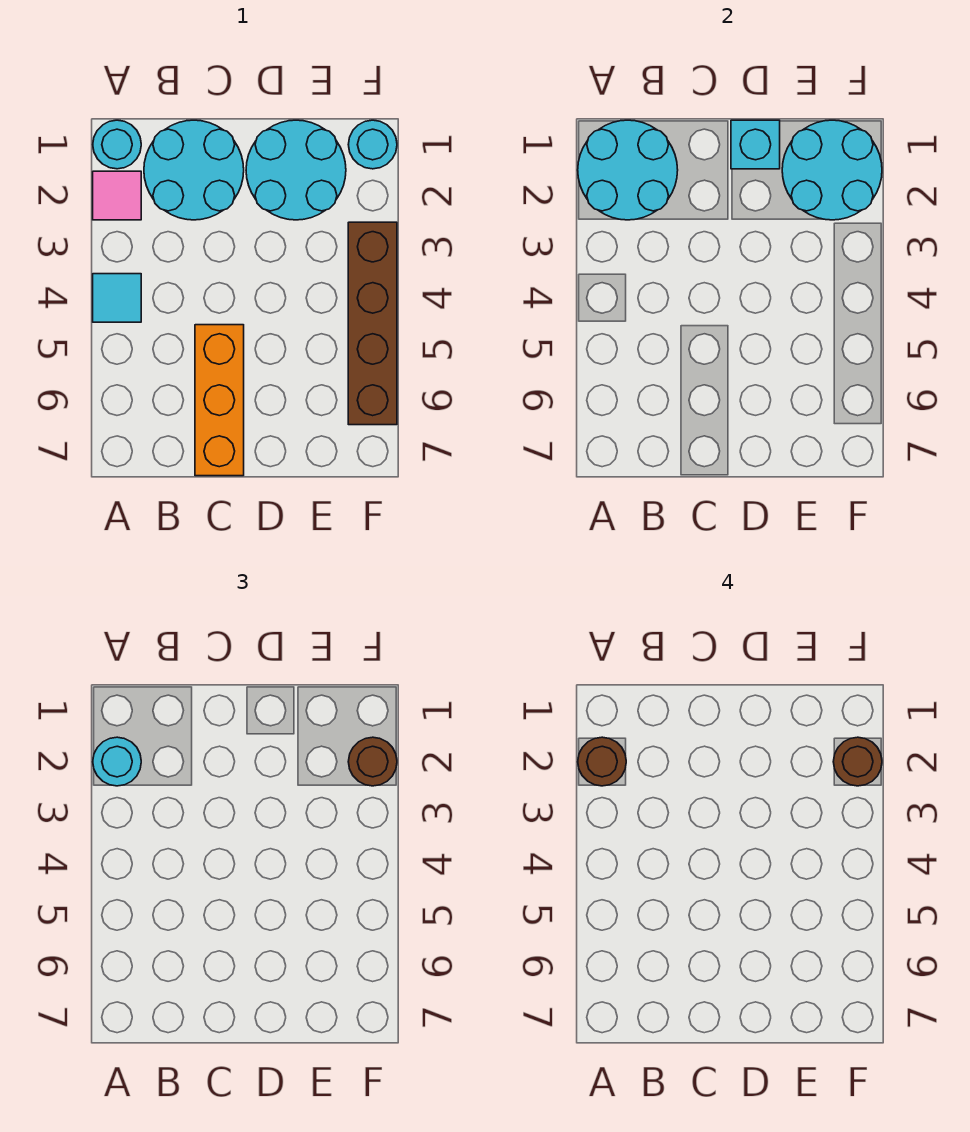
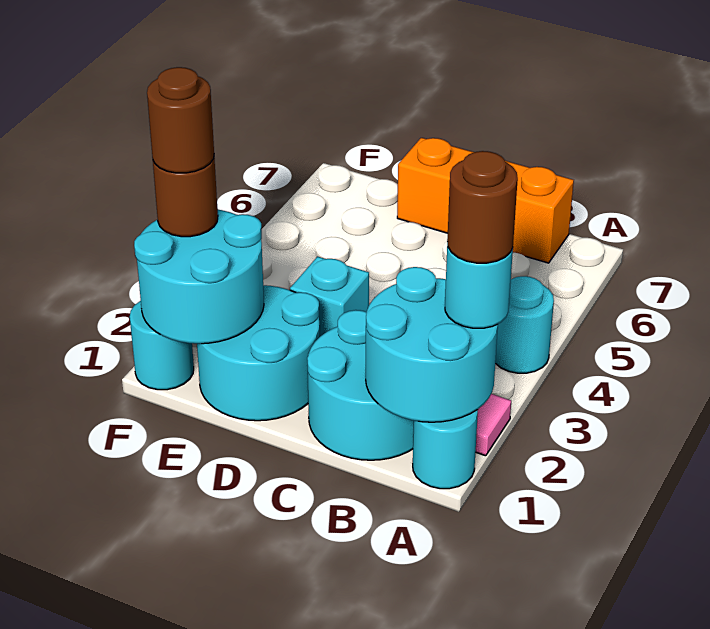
cyan tile A4 level 1 -> cyan round brick A4 level 1
orange brick C5:C7 level 1 -> orange brick B7:D7 level 1
cyan brick D1 level 2 -> cyan brick D3 level 1
brown brick F3:F6 level 1 -> none

